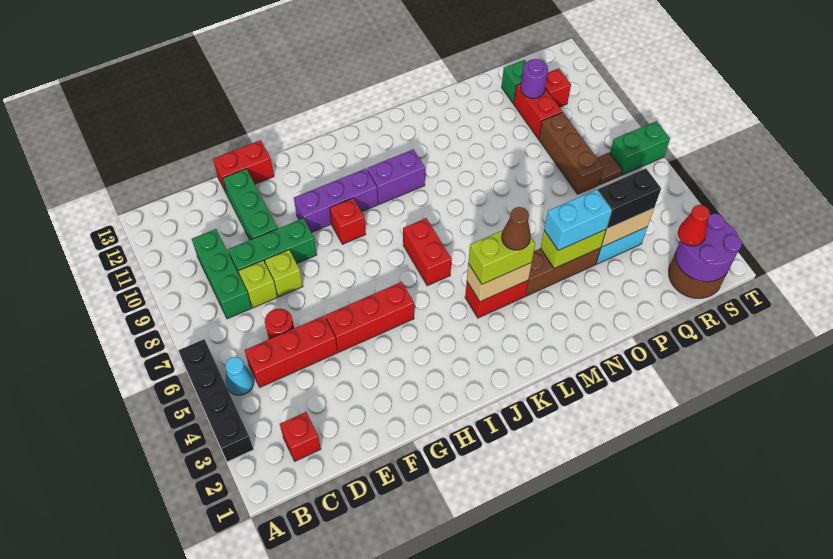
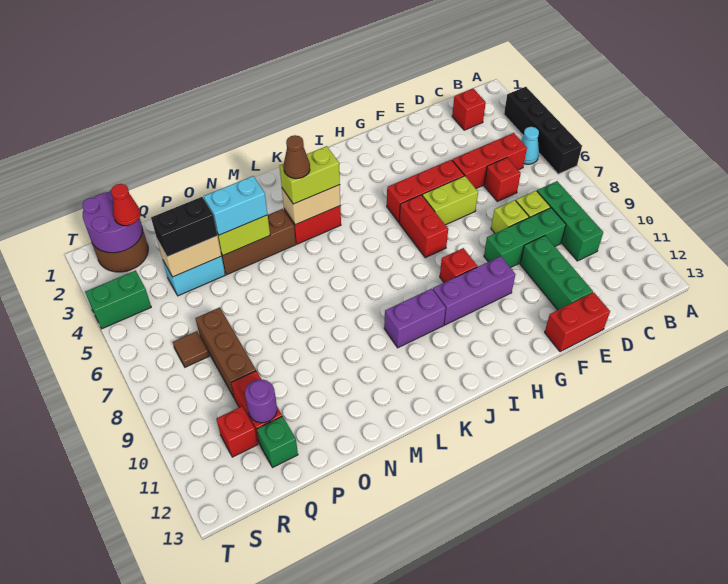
red round brick D6 level 1 -> red brick D6 level 1
none -> lime brick F6:G6 level 1
red brick J6:J7 level 1 -> red brick H6:H7 level 1
green brick S7:T7 level 1 -> green brick S4:T4 level 1

